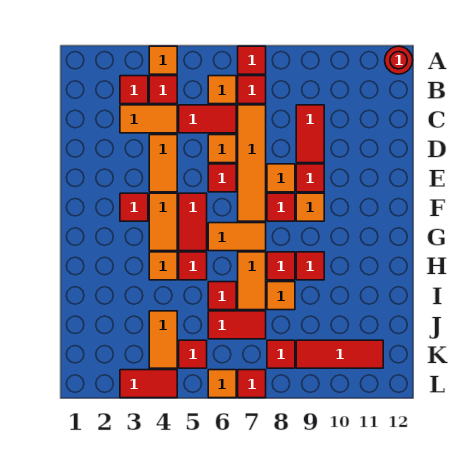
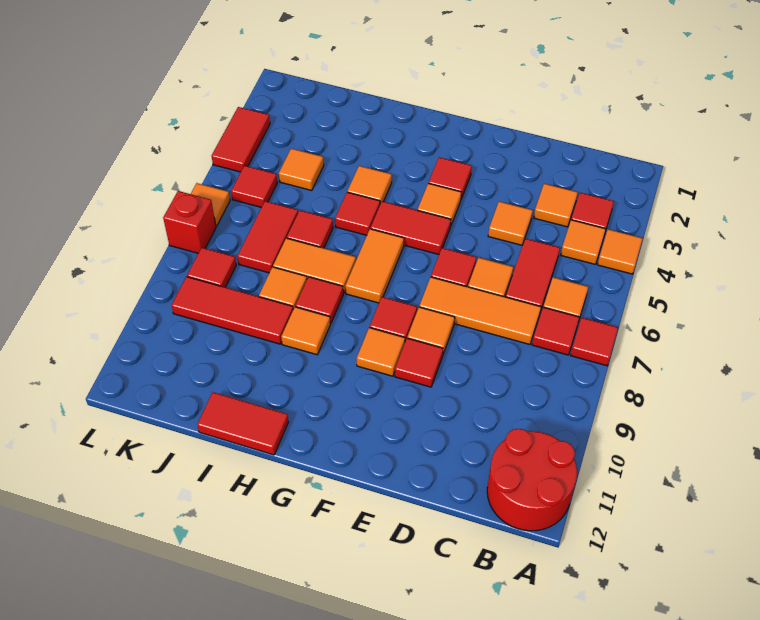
red round brick A12 level 1 -> red round brick A11:B12 level 1
red tile B4 level 1 -> orange tile B4 level 1
orange tile C3:C4 level 1 -> orange tile C3 level 1
orange tile C7:F7 level 1 -> orange tile C7:E7 level 1
red tile C9:D9 level 1 -> red tile H12:I12 level 1
orange tile D4:E4 level 1 -> orange tile D4 level 1
orange tile F4:G4 level 1 -> orange tile F4 level 1
red tile H9 level 1 -> orange tile H9 level 1
orange tile J4:K4 level 1 -> orange tile J4 level 1
red tile K9:K11 level 1 -> red tile I9:K9 level 1
red tile L7 level 1 -> red brick L7 level 1

